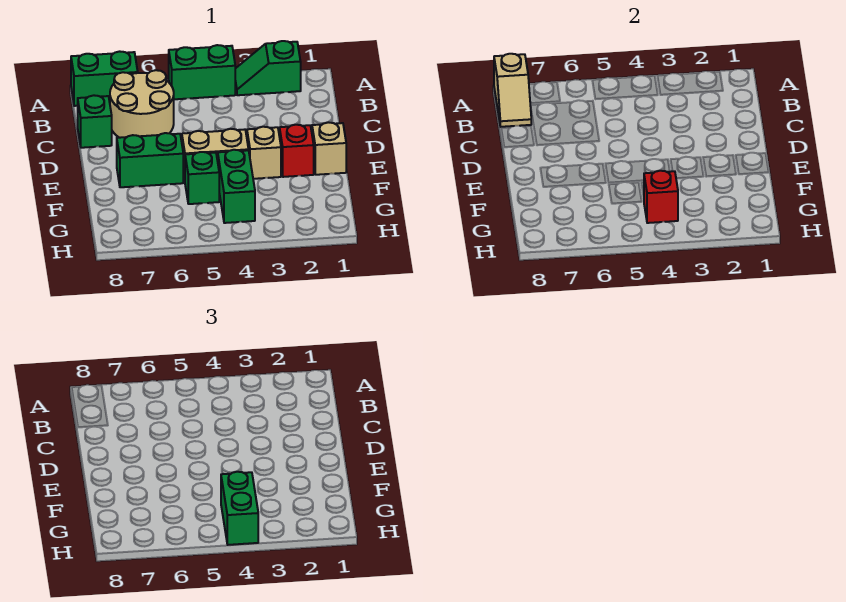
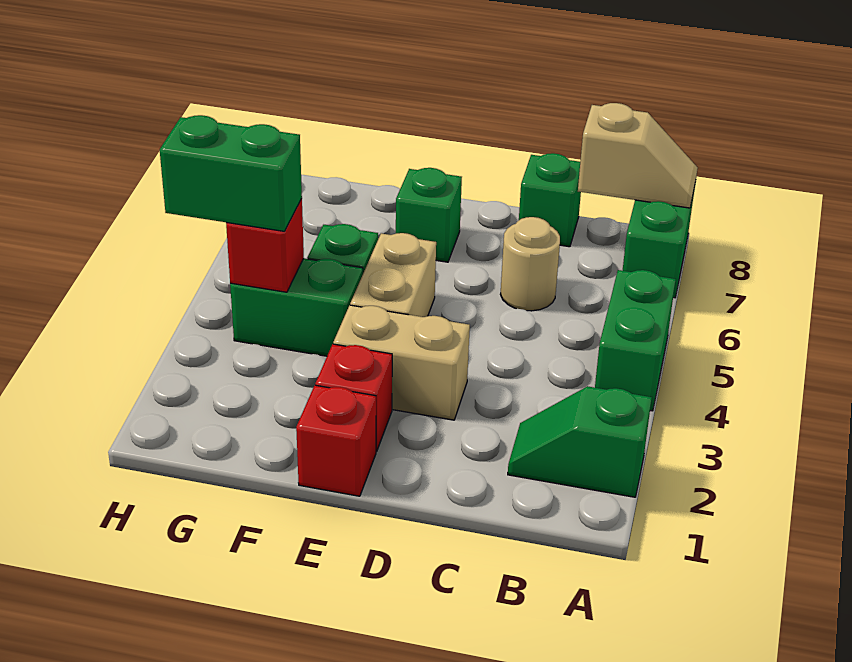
green slope A2:A3 level 1 top 2 -> green slope A2:B2 level 1 top A
tan slope A8:B8 level 2 top A -> tan slope A8:B8 level 2 top B
tan round brick B6:C7 level 1 -> tan round brick C6 level 1
tan brick E1 level 1 -> red brick E1 level 1
tan brick E3 level 1 -> tan brick D3:E3 level 1
green brick E6:E7 level 1 -> green brick E7 level 1

